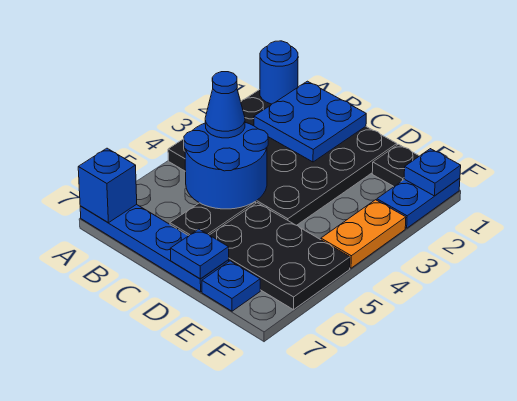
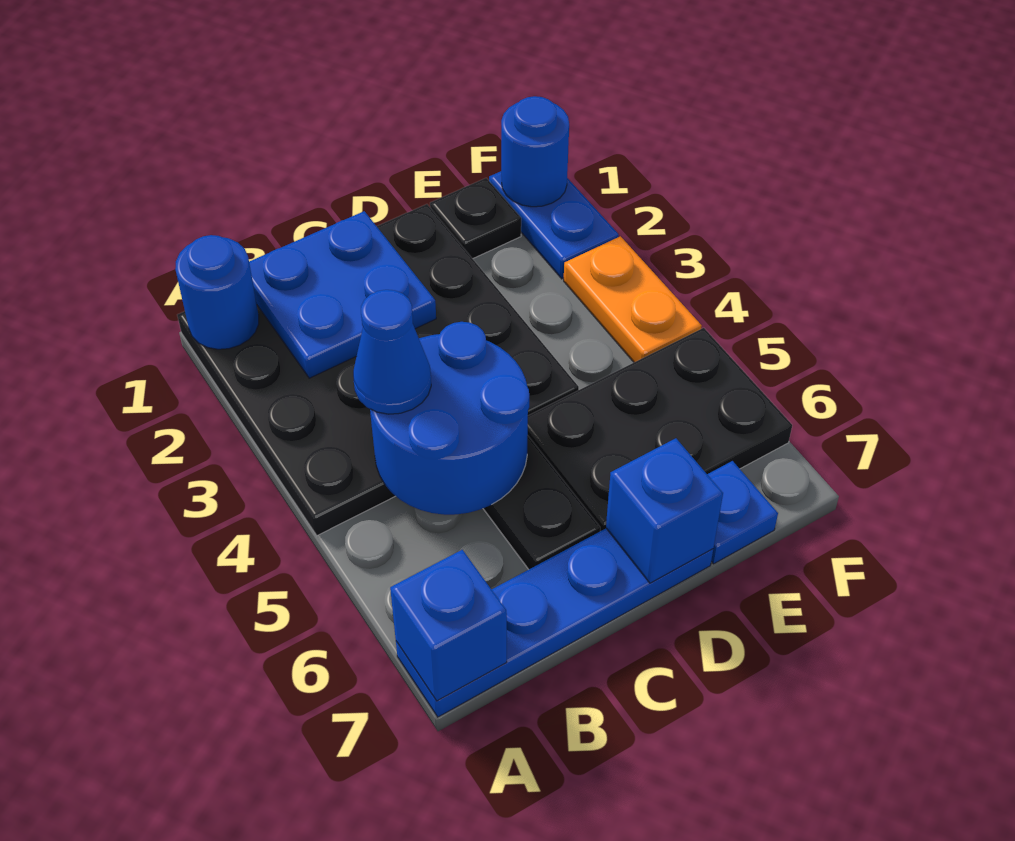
blue plate D7 level 2 -> blue brick D7 level 2
blue plate F1 level 2 -> blue round brick F1 level 2

